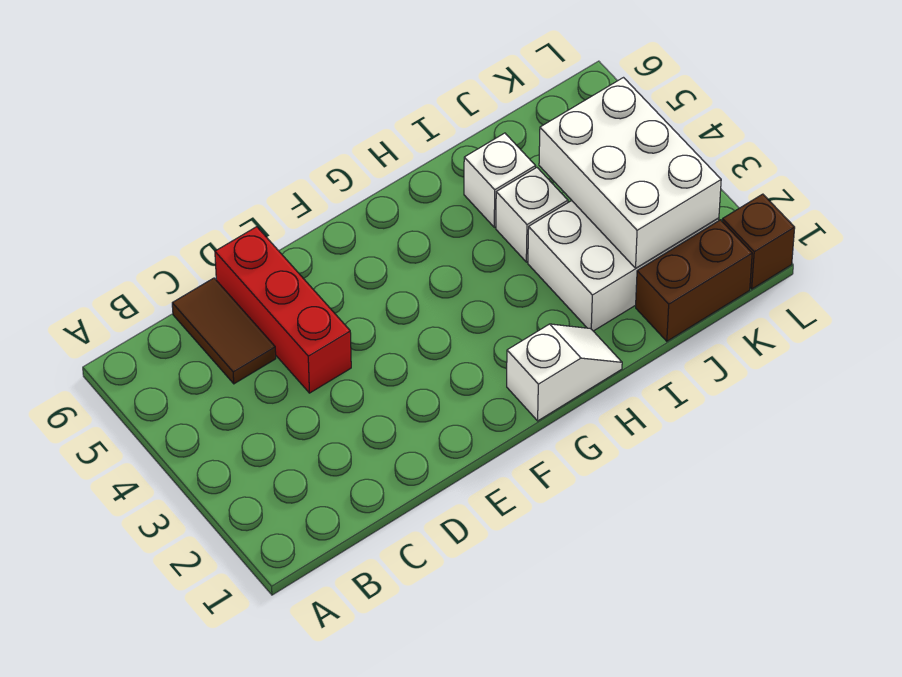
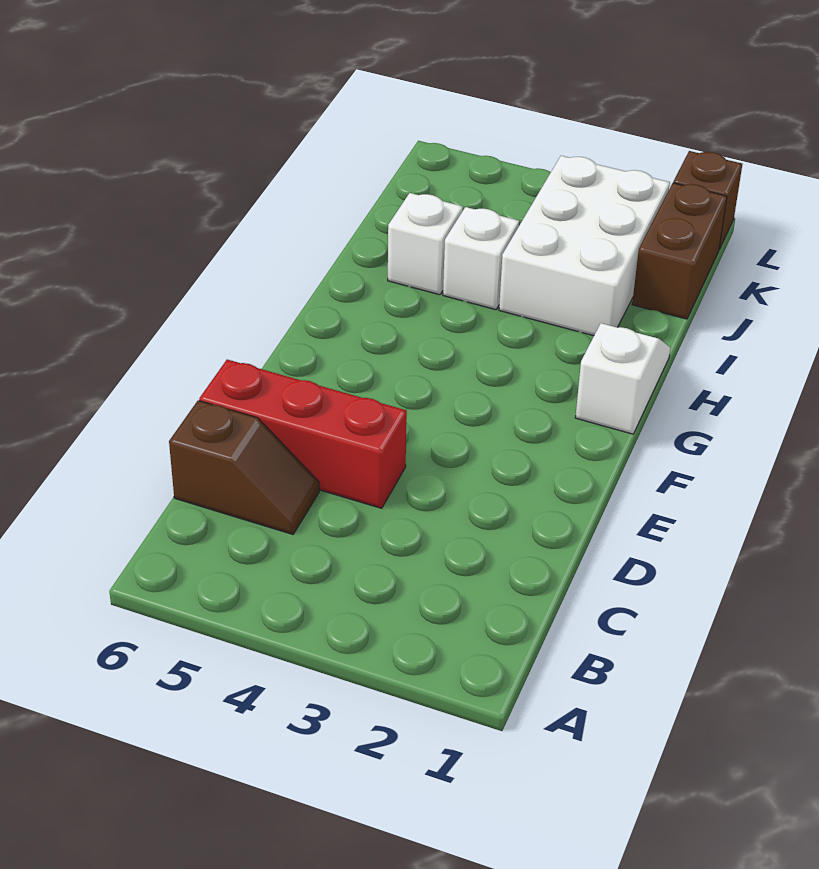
brown tile C5:C6 level 1 -> brown slope C5:C6 level 1 top 6
white brick J2:K4 level 2 -> none

